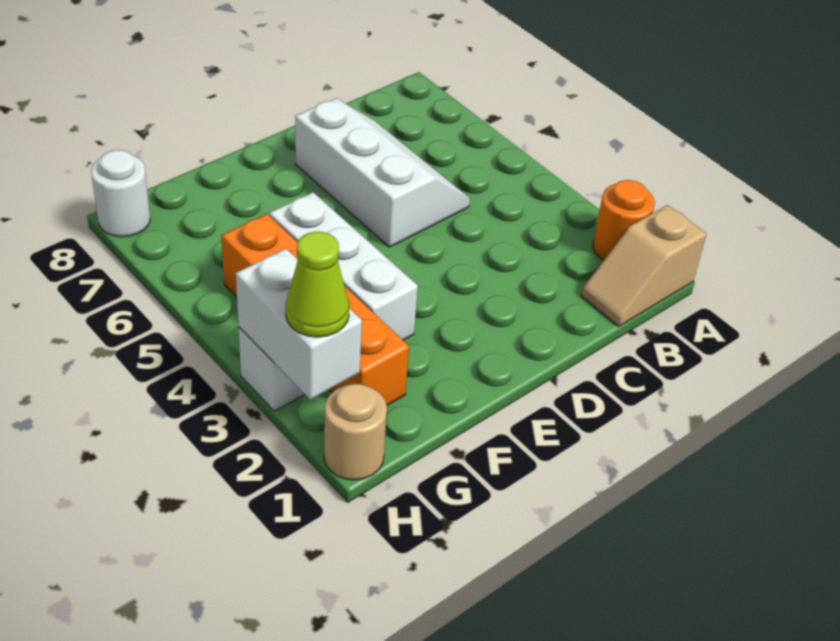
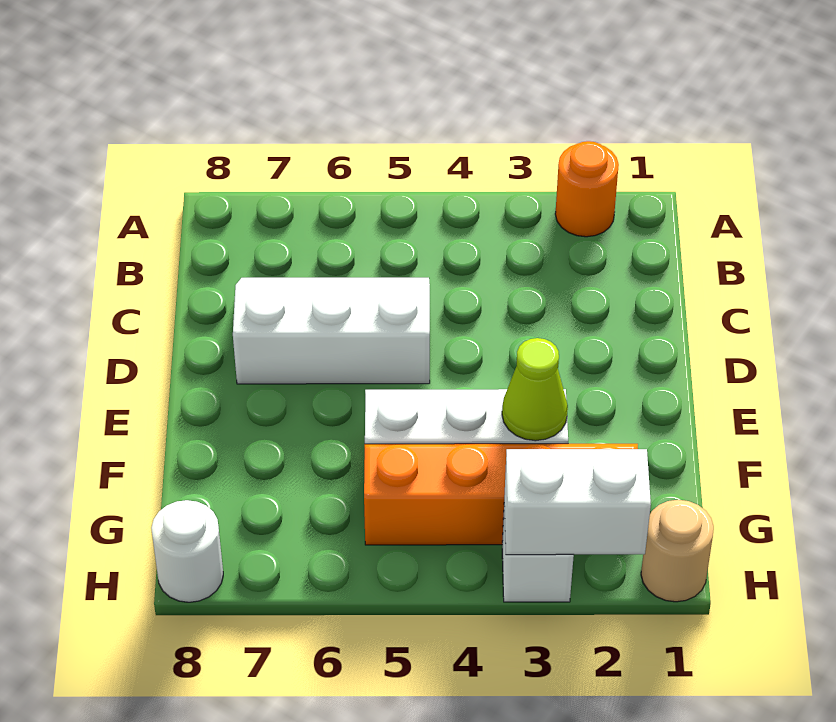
tan slope A1:B1 level 1 top A -> none
lime cone H2 level 3 -> lime cone F3 level 2

